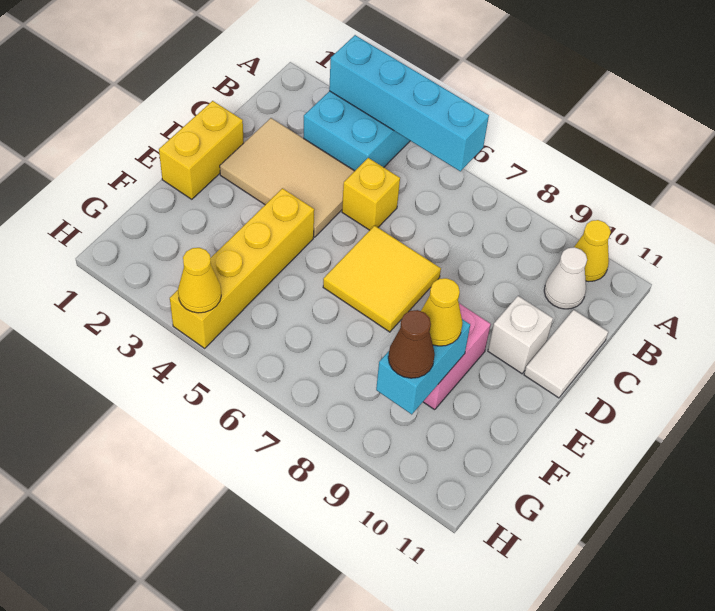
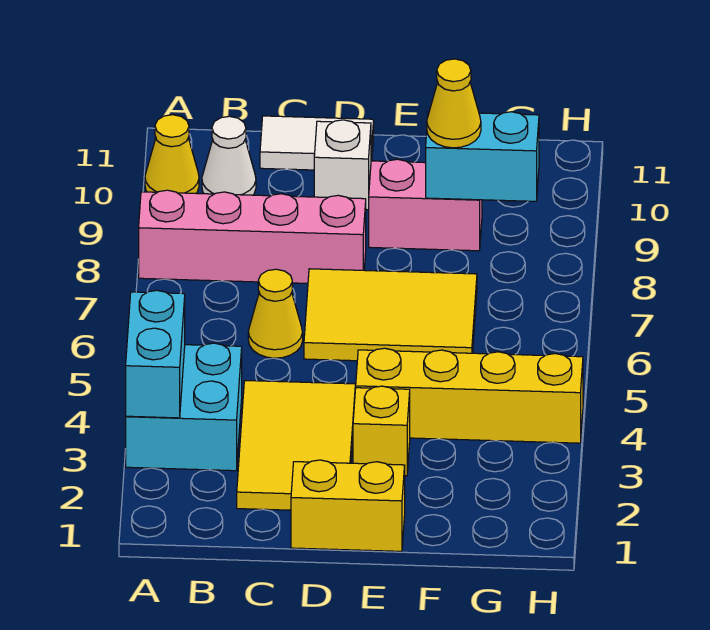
cyan brick A3:A6 level 2 -> cyan brick A3:A4 level 2
none -> pink brick A8:D8 level 1
tan tile C2:D4 level 1 -> yellow tile C2:D4 level 1
yellow brick C5 level 1 -> yellow brick E3 level 1
yellow tile D6:E7 level 1 -> yellow tile D6:F7 level 1
brown cone G9 level 3 -> none
yellow cone H4 level 2 -> yellow cone C6 level 1

